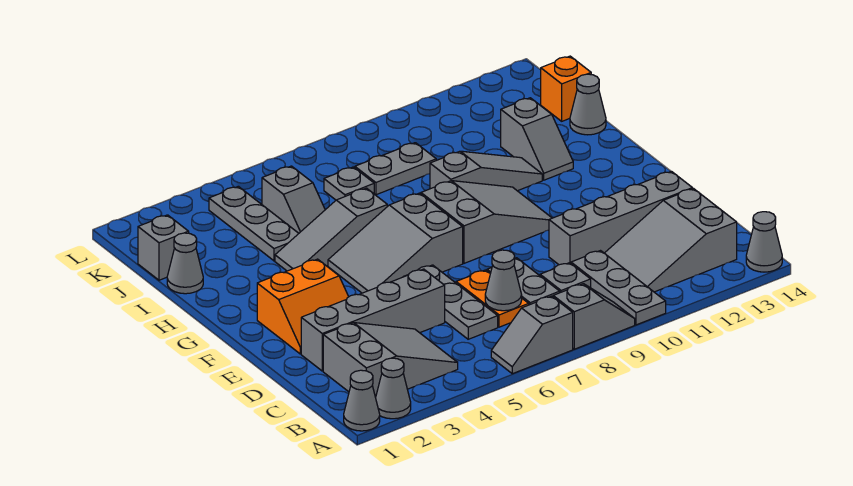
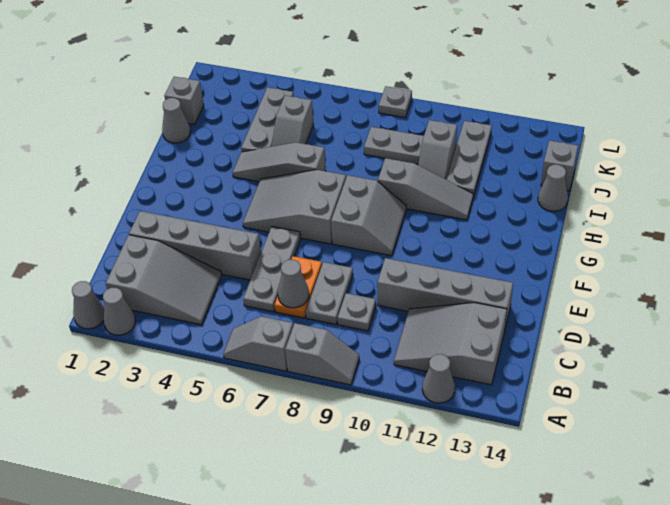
grey plate A10:C10 level 1 -> grey plate I11:K11 level 1
grey cone A14 level 1 -> grey cone A12 level 1
orange slope E2:F3 level 1 top F -> none
grey slope F8:G10 level 1 top 8 -> grey slope F8:G9 level 1 top 8
grey slope H12:I12 level 1 top I -> grey slope I10:J10 level 1 top J
grey plate J7 level 1 -> grey plate L8 level 1
orange brick J14 level 1 -> grey brick J14 level 1

